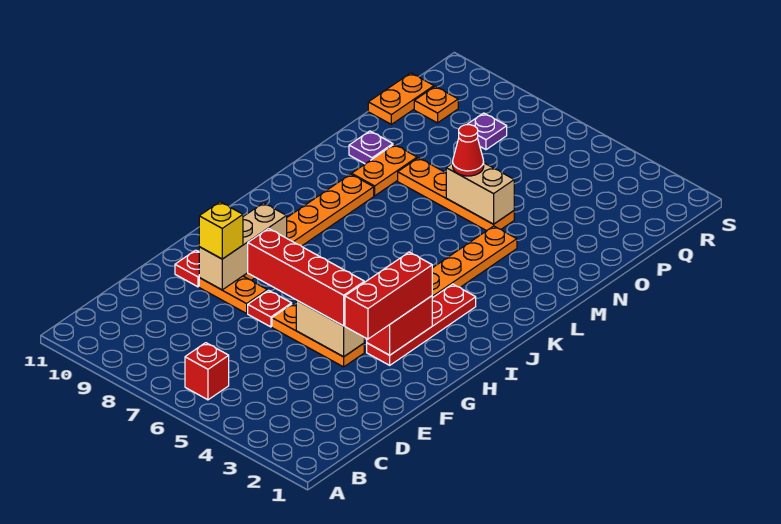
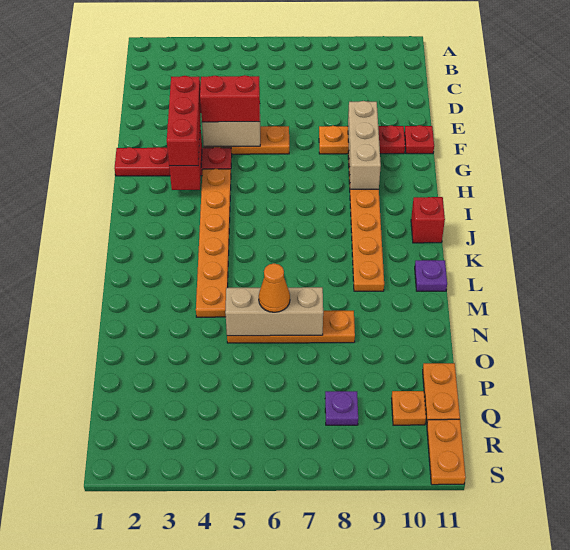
red brick B6 level 1 -> red brick J11 level 1
red brick F4:F7 level 3 -> red brick F4:F5 level 3
red plate F7 level 1 -> red plate F11 level 1
yellow brick F9 level 3 -> none
red plate G3:J3 level 1 -> red plate G1:G4 level 1
orange plate M9:N9 level 1 -> orange plate R11:S11 level 1
tan brick N5:N6 level 2 -> tan brick N5:N7 level 2
red cone N6 level 3 -> orange cone N6 level 3
purple plate N10 level 1 -> purple plate L11 level 1

